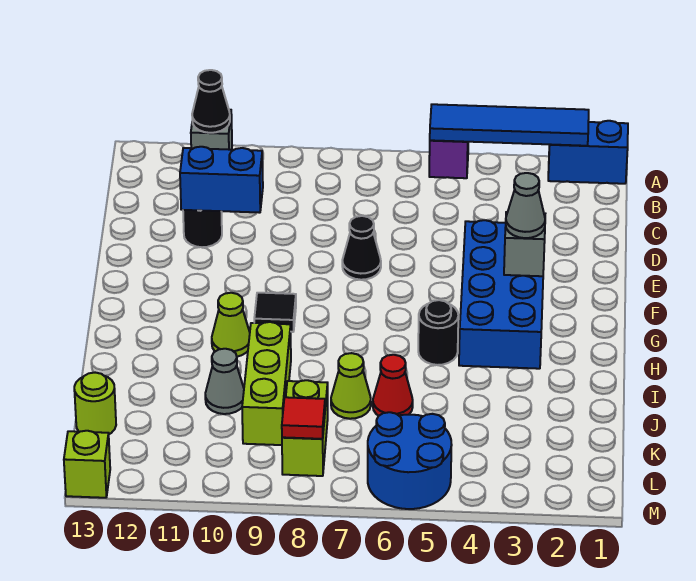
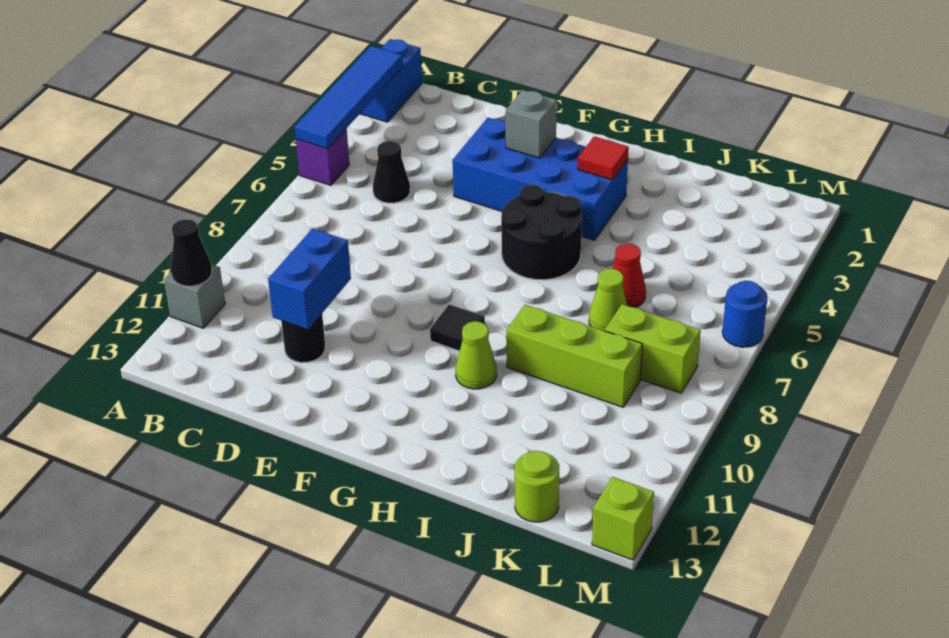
black cone E7 level 1 -> black cone C5 level 1
grey cone F3 level 3 -> none
black round brick H5 level 1 -> black round brick G5:H6 level 1
grey cone J10 level 1 -> none
blue round brick L5:M6 level 1 -> blue round brick M6 level 1
red tile L8 level 2 -> red tile H3 level 2

